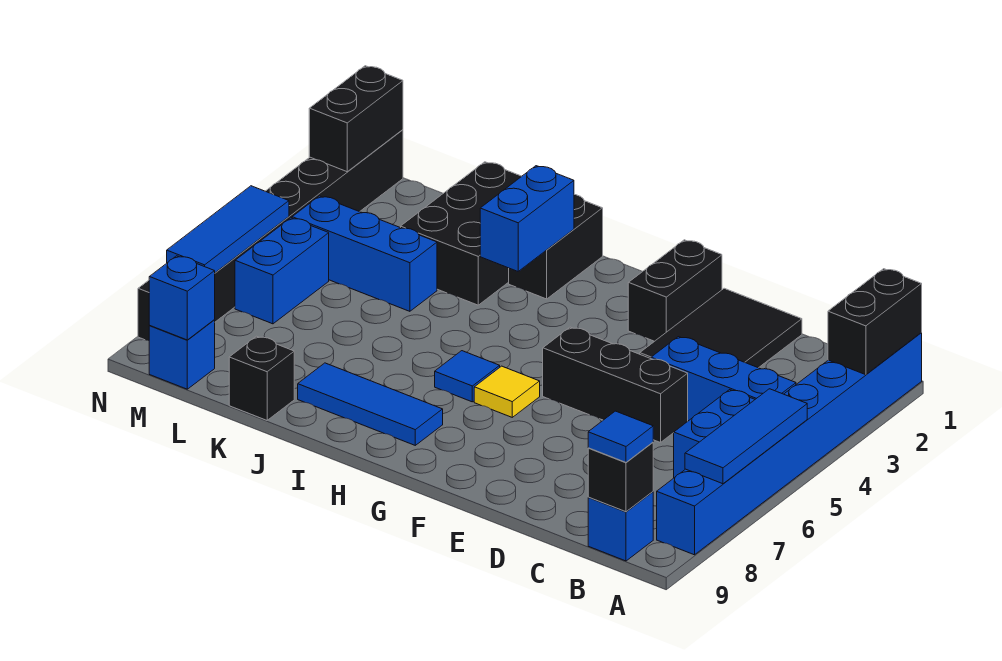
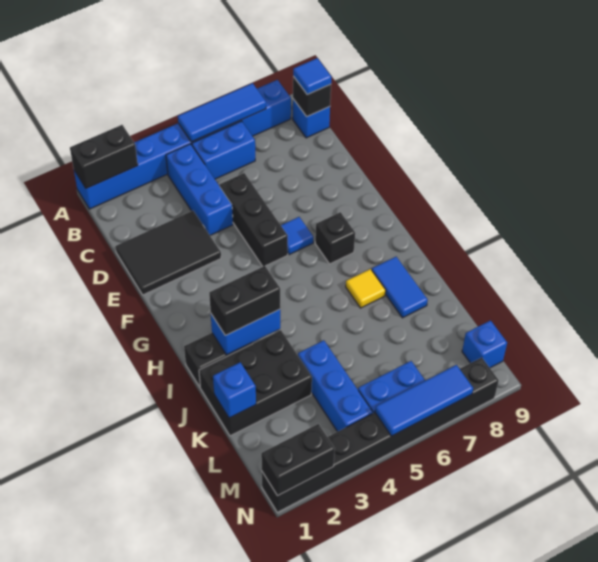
black brick F1:F2 level 1 -> black brick I2:I3 level 3
yellow tile G6 level 1 -> yellow tile I7 level 1
blue tile H6 level 1 -> blue tile F6 level 1
blue tile H8:J8 level 1 -> blue tile I8:J8 level 1
black brick K9 level 1 -> black brick G7 level 1
blue brick M9 level 2 -> blue brick K1 level 2

